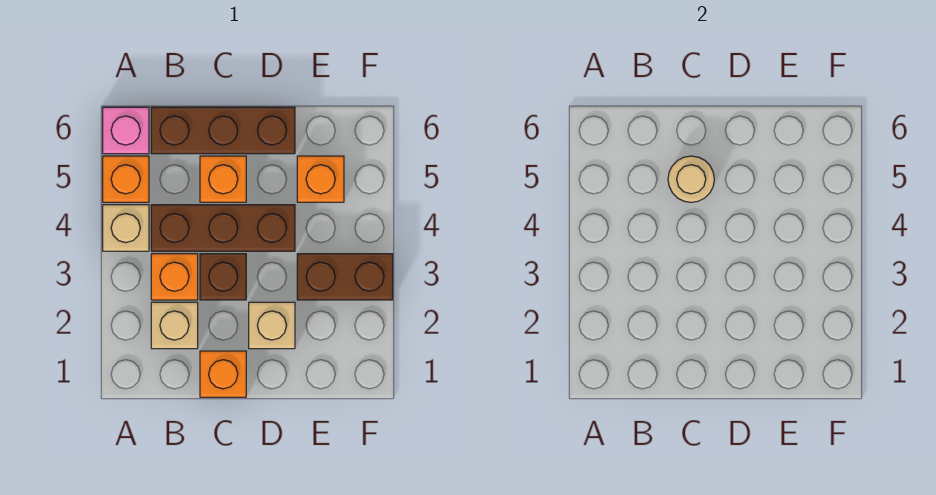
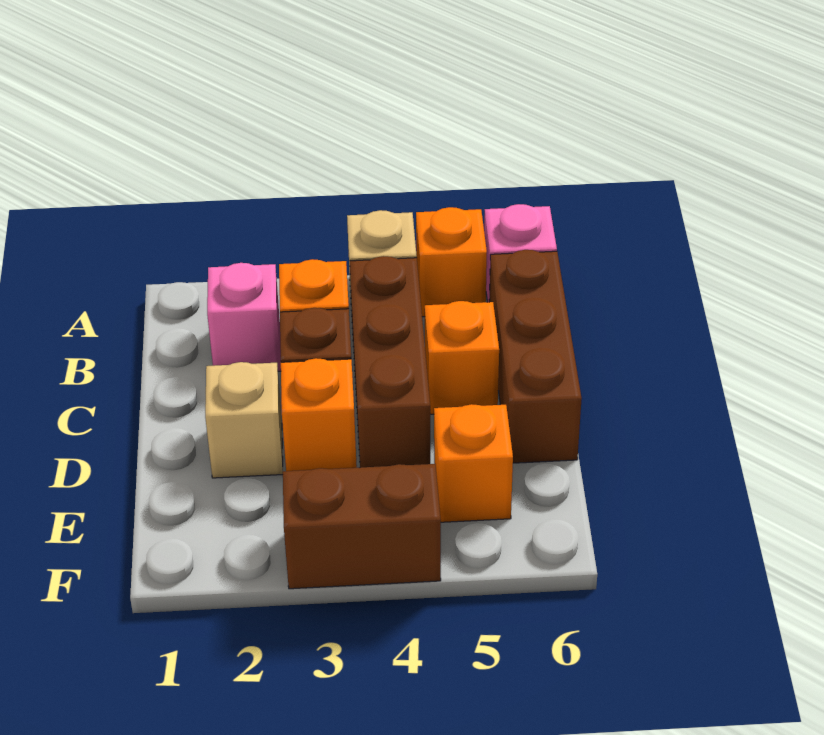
tan brick B2 level 1 -> pink brick B2 level 1
orange brick C1 level 1 -> orange brick D3 level 1
tan round brick C5 level 2 -> none
brown brick E3:F3 level 1 -> brown brick F3:F4 level 1

